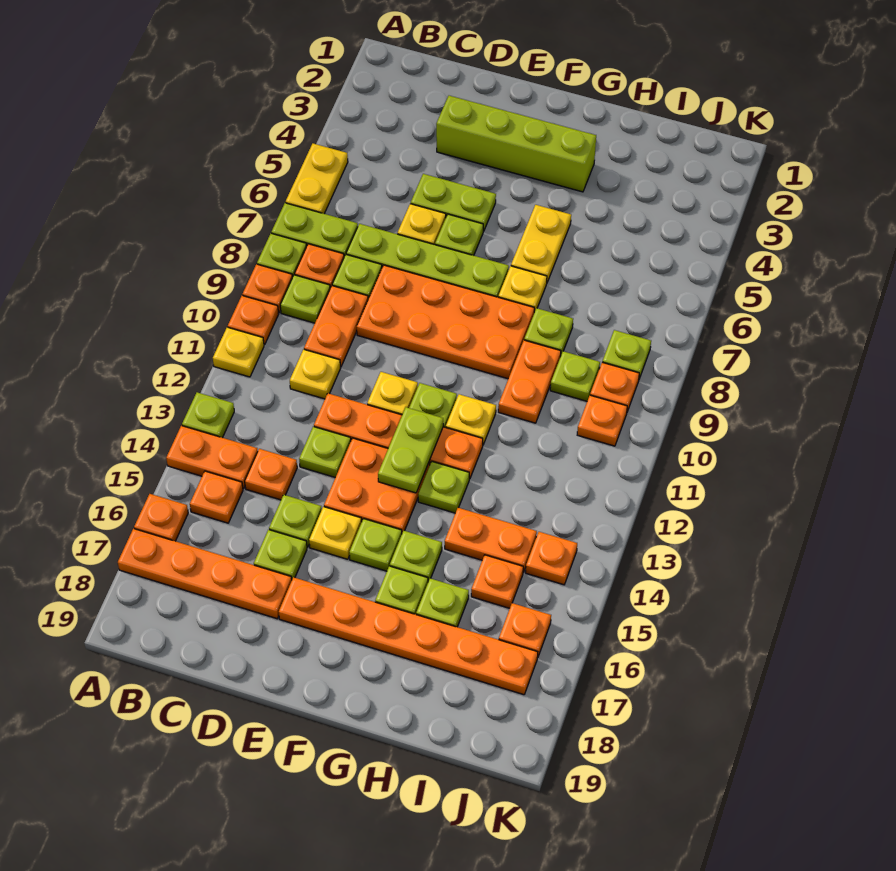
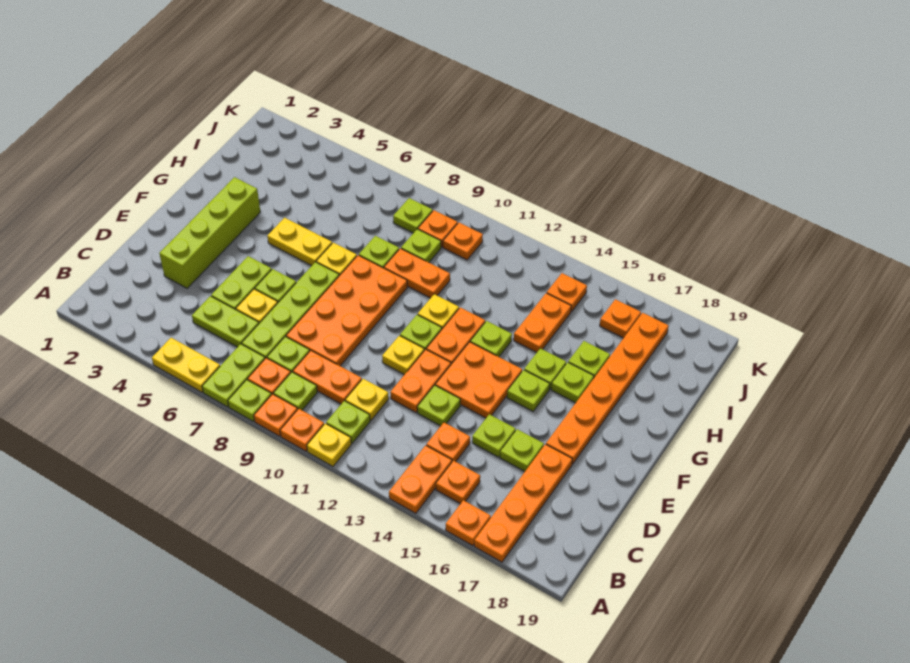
lime plate A13 level 1 -> lime plate B11 level 1
yellow plate E15 level 1 -> none
lime plate F12:F13 level 2 -> lime plate C5:C6 level 1
orange plate I15 level 1 -> none

